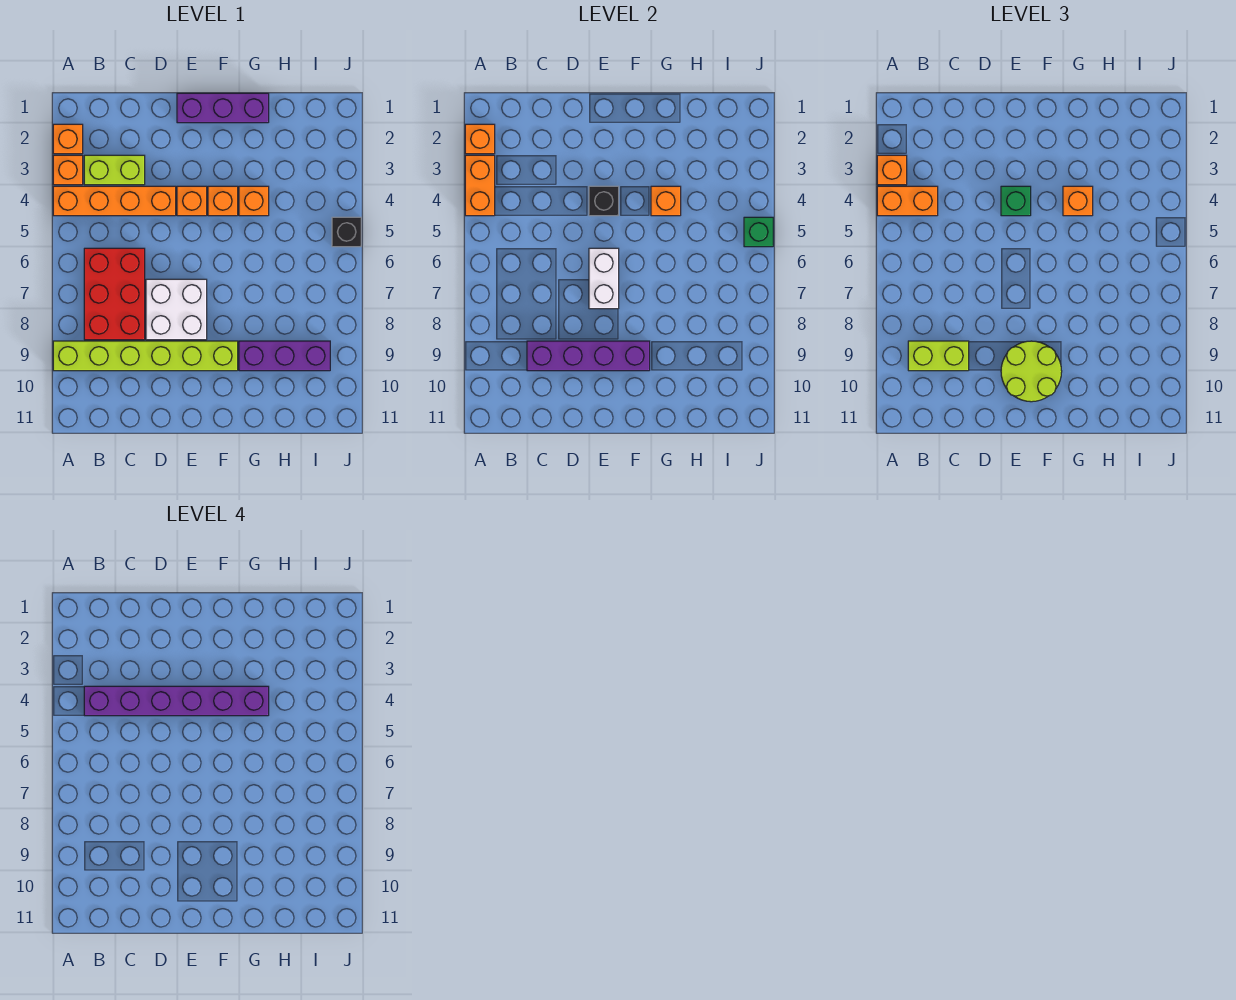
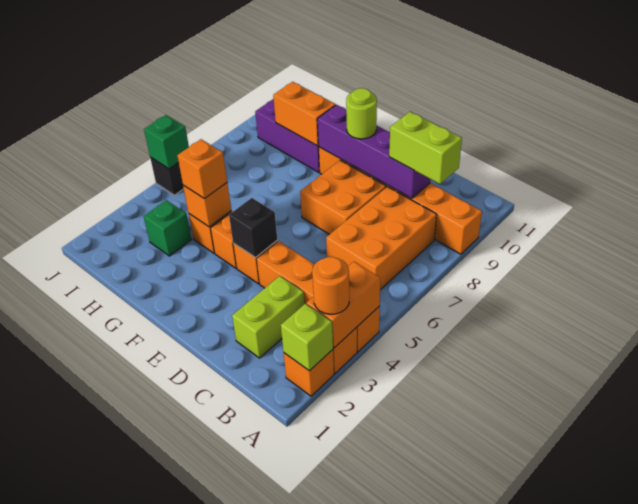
orange brick A2 level 2 -> lime brick A2 level 2
orange brick A3 level 3 -> orange round brick A3 level 3
orange brick A4:B4 level 3 -> orange brick G9:H9 level 2
lime brick A9:F9 level 1 -> orange brick A9:F9 level 1
lime brick B3:C3 level 1 -> lime brick C2:C3 level 1
purple brick B4:G4 level 4 -> none
red brick B6:C8 level 1 -> orange brick B6:C8 level 1
white brick D7:E8 level 1 -> orange brick D7:E8 level 1
purple brick E1:G1 level 1 -> none
green brick E4 level 3 -> green brick H3 level 1
white brick E6:E7 level 2 -> none
lime round brick E9:F10 level 3 -> lime round brick E9 level 3

